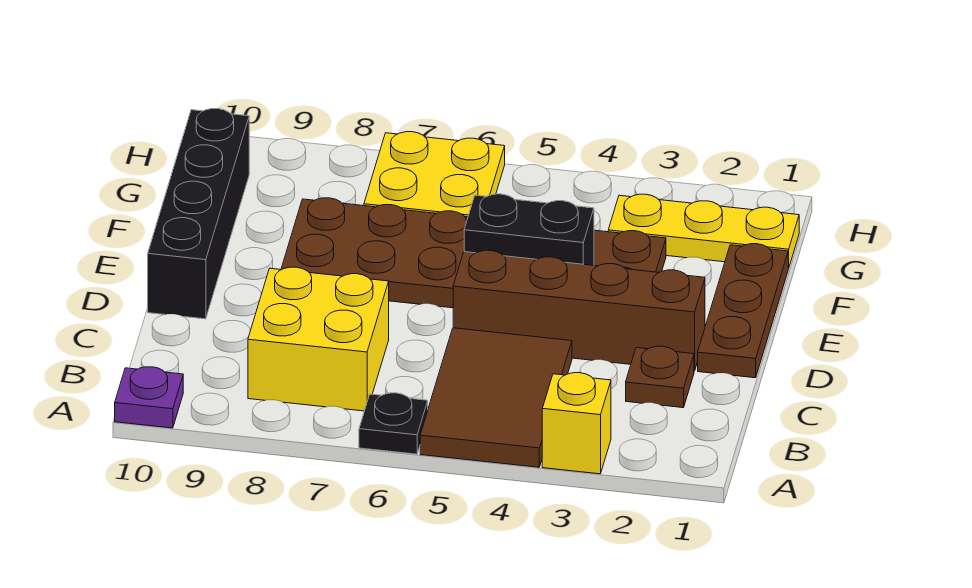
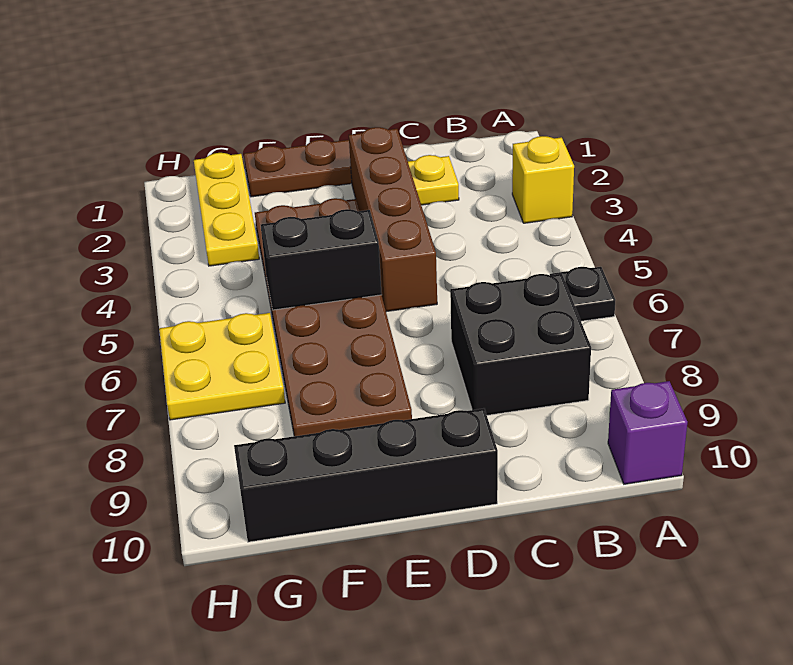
brown tile A4:C5 level 1 -> none
purple plate A10 level 1 -> purple brick A10 level 1
yellow brick B7:C8 level 1 -> black brick B7:C8 level 1
brown plate C2 level 1 -> yellow plate C2 level 1
black brick E4:E5 level 2 -> black brick E5:F5 level 2

